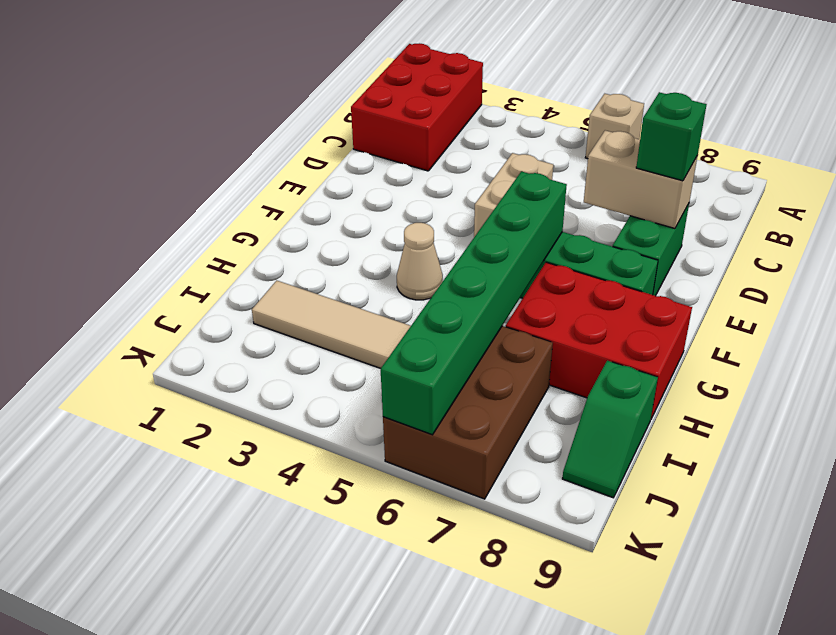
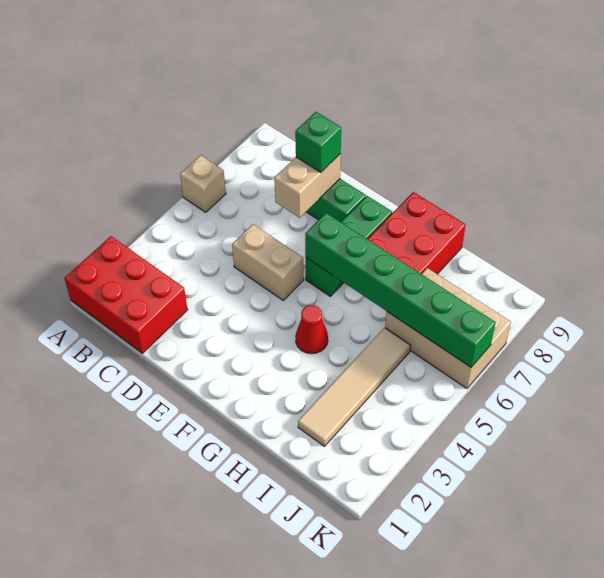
tan cone G4 level 1 -> red cone G4 level 1
brown brick I6:K7 level 1 -> tan brick I6:K7 level 1
green slope I9:J9 level 1 top I -> none

